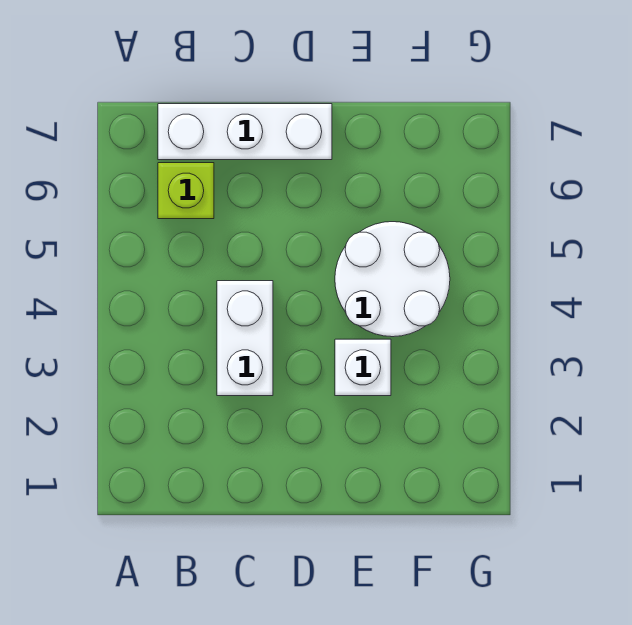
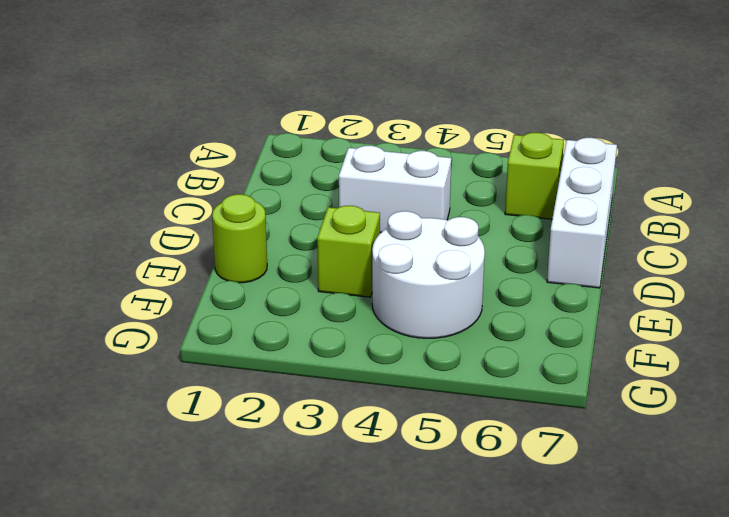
none -> lime round brick E1 level 1
white brick E3 level 1 -> lime brick E3 level 1

